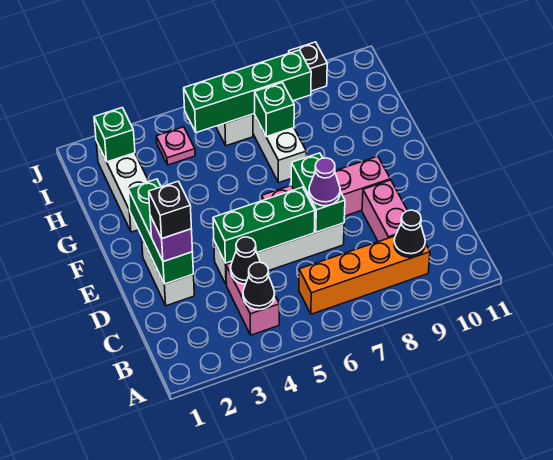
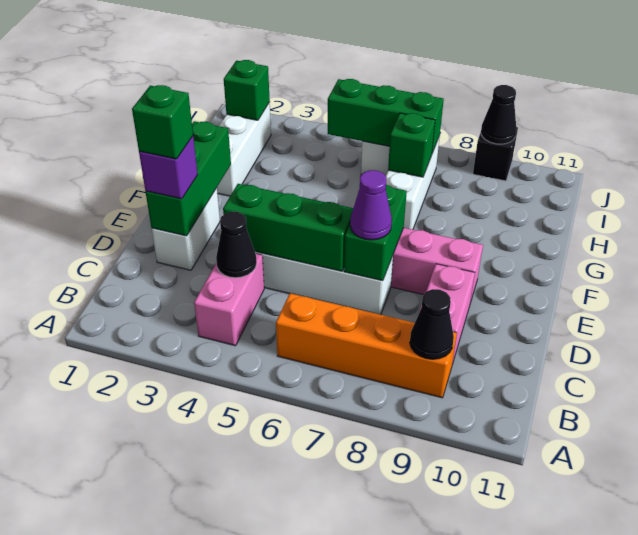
black cone B4 level 2 -> black cone J9 level 2
black brick D2 level 4 -> green brick D2 level 4
pink plate I4 level 1 -> none
green brick I5:I8 level 2 -> green brick I5:I7 level 2

